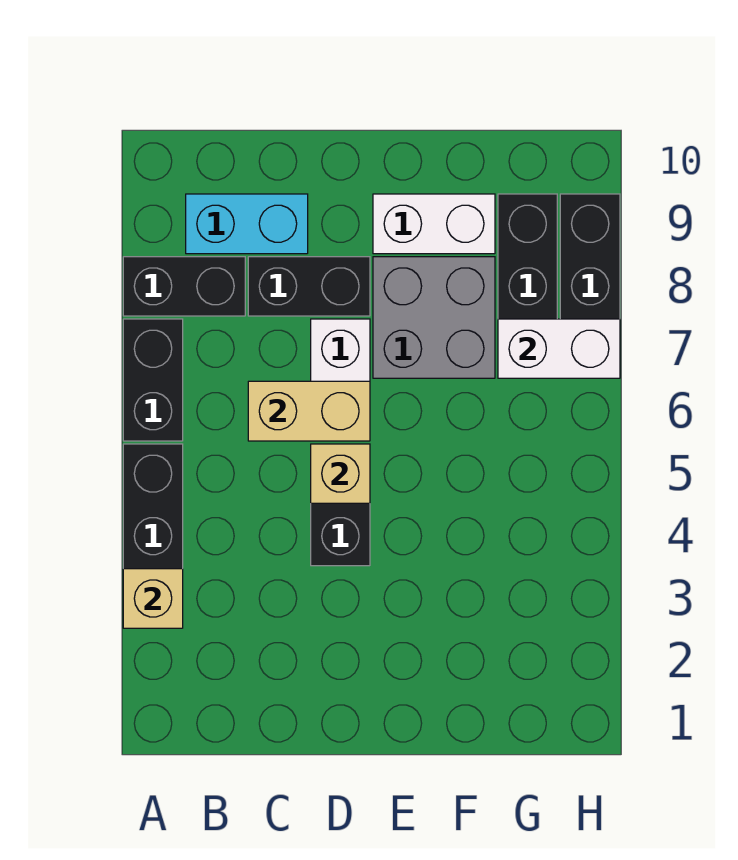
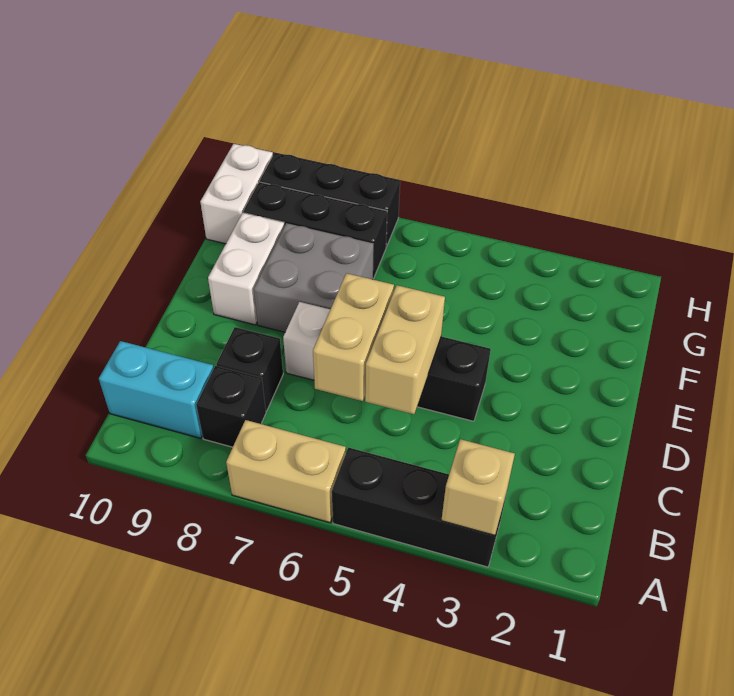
black brick A6:A7 level 1 -> tan brick A6:A7 level 1
black brick A8:B8 level 1 -> black brick B8 level 1
cyan brick B9:C9 level 1 -> cyan brick B9:B10 level 1
black brick C8:D8 level 1 -> black brick C8 level 1
tan brick D5 level 2 -> tan brick C5:D5 level 2
white brick G7:H7 level 2 -> white brick G10:H10 level 1

